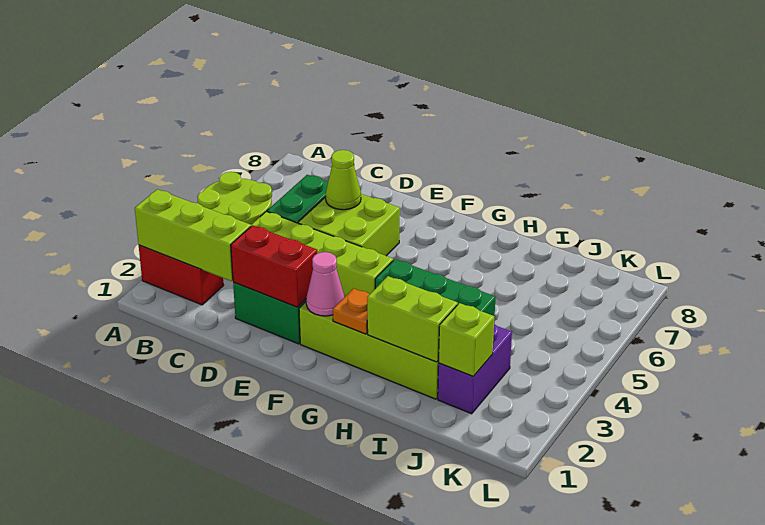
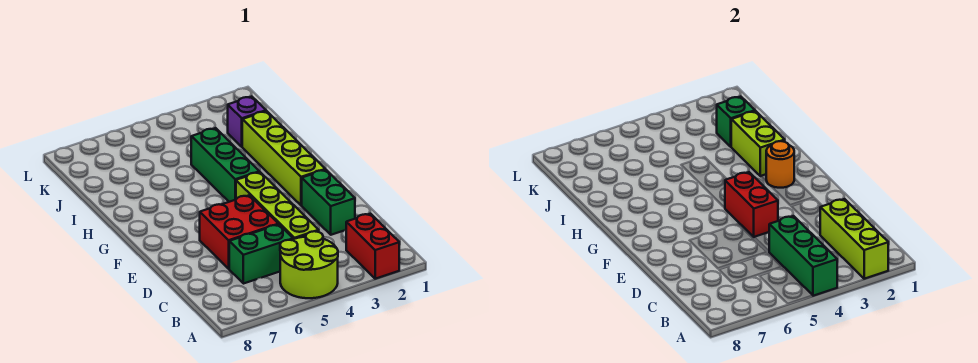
none -> green brick A4:C4 level 2
red brick D2:E2 level 2 -> red brick E4:F4 level 2
lime brick D5:E6 level 1 -> red brick D5:E6 level 1
lime cone D6 level 2 -> none
pink cone F2 level 2 -> none
orange plate G2 level 2 -> orange round brick G2 level 2
purple brick J2:J3 level 1 -> purple brick J2 level 1
lime brick J2 level 2 -> green brick J2 level 2

